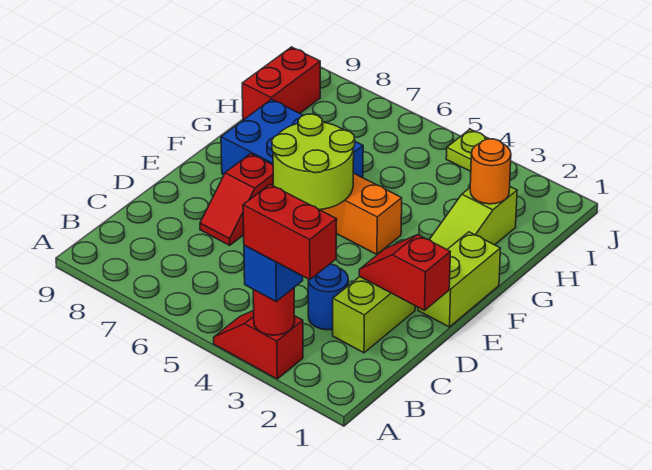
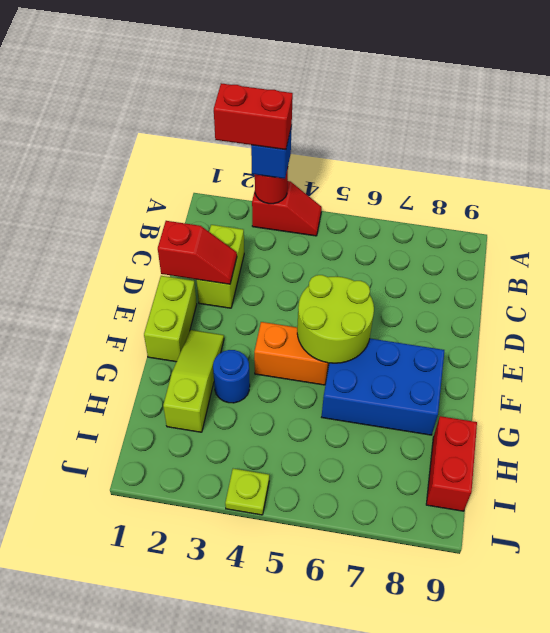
blue round brick C3 level 1 -> blue round brick G3 level 1
red slope D7:E7 level 1 top E -> none
orange round brick H2 level 2 -> none

